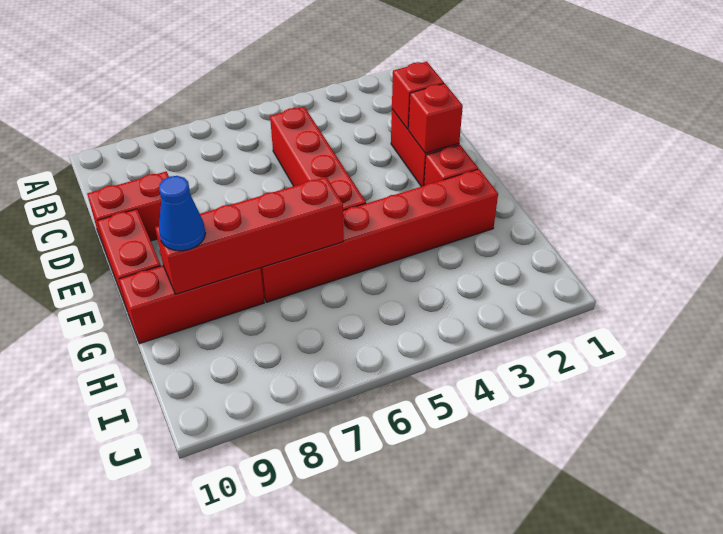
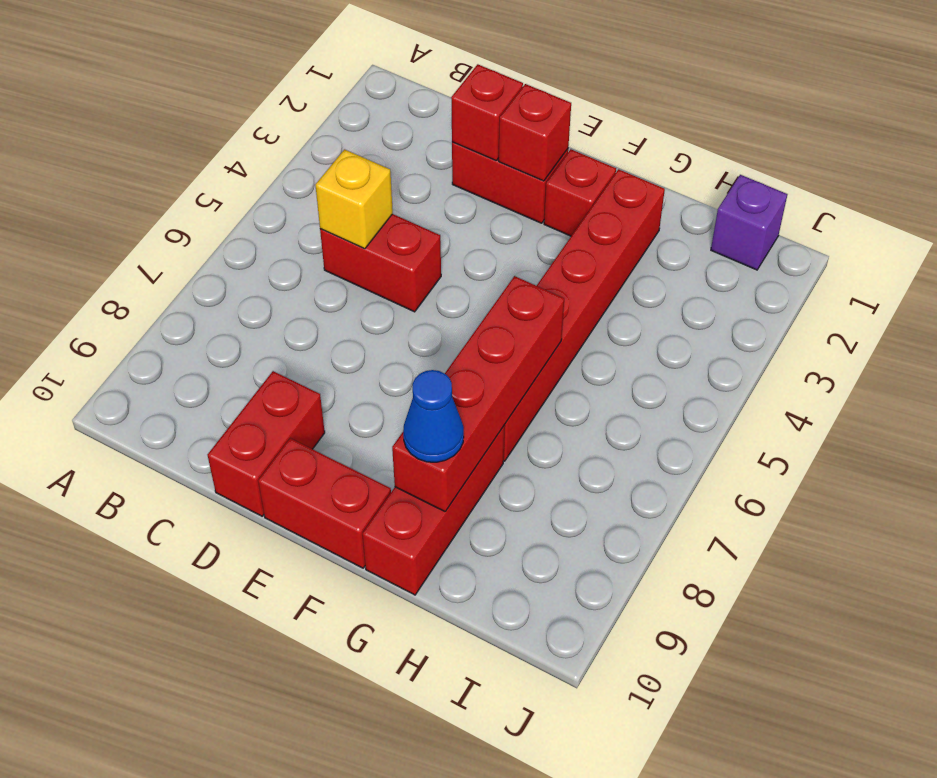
red brick C5:F5 level 1 -> red brick C5:D5 level 1
none -> yellow brick C5 level 2
none -> purple brick I1 level 1

